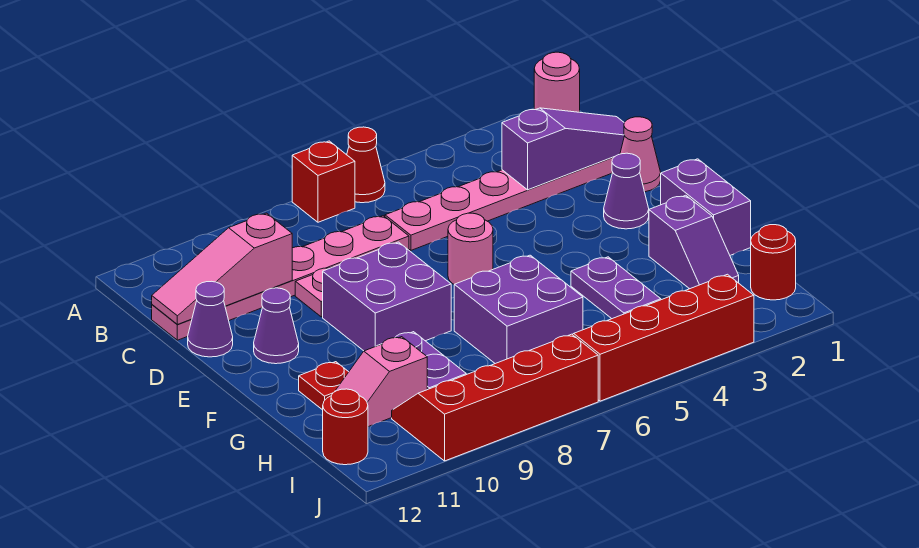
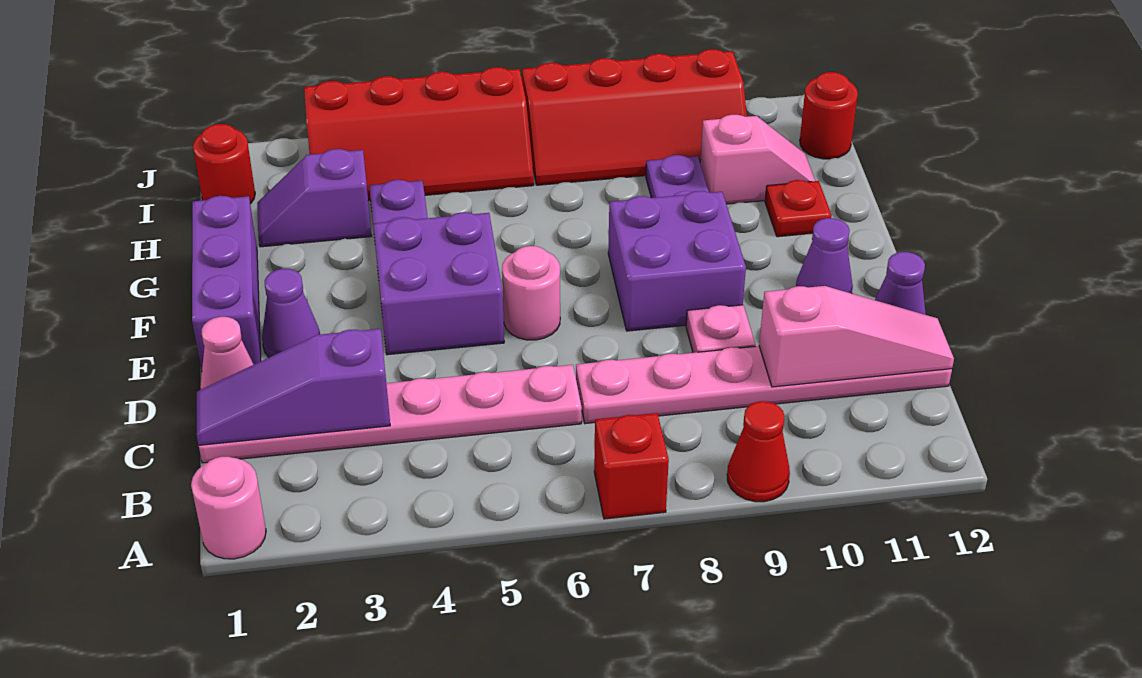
red cone A6 level 1 -> red cone A9 level 1
purple brick F1:G1 level 1 -> purple brick E1:G1 level 1
purple slope G2:H2 level 1 top G -> purple slope H2:H3 level 1 top 3
purple brick G6:H7 level 1 -> purple brick E4:F5 level 1

